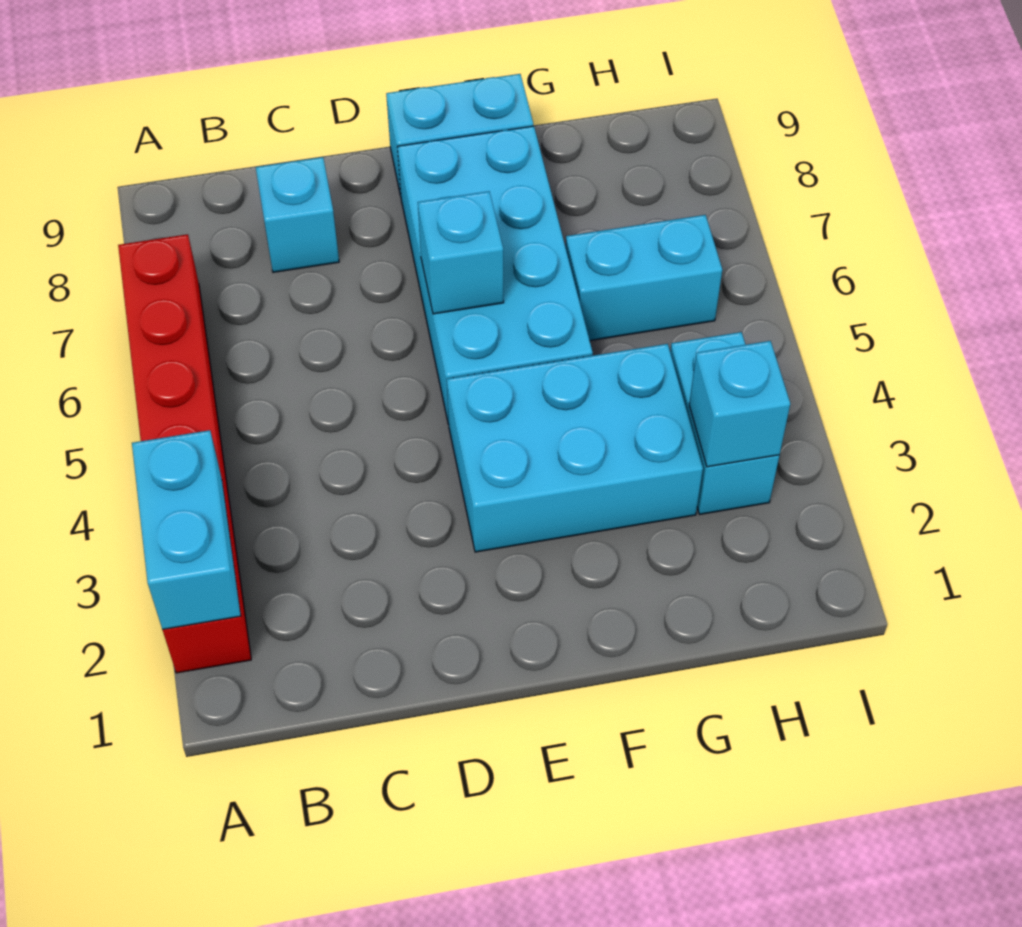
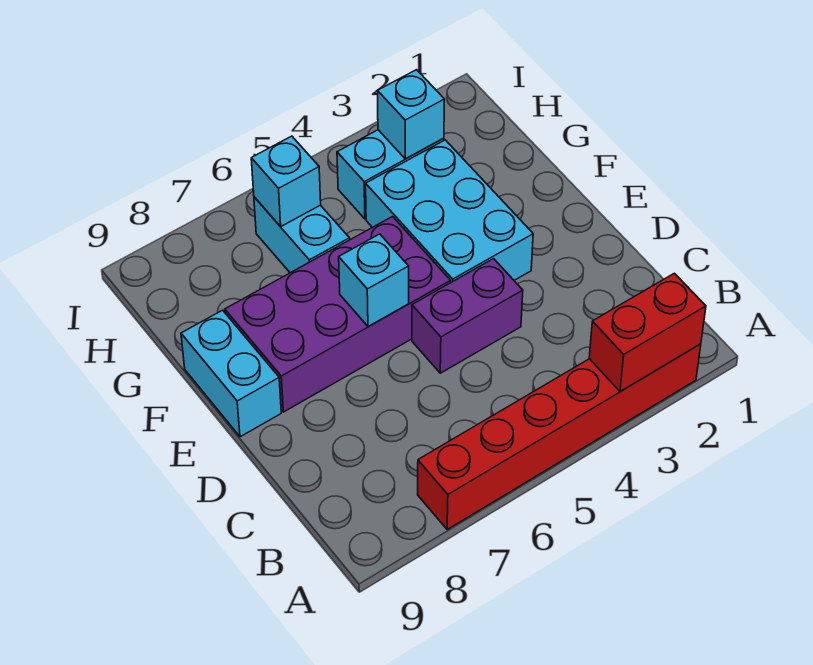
cyan brick A2:A3 level 2 -> red brick A2:A3 level 2
cyan brick C8 level 1 -> cyan brick H6 level 2
none -> purple brick D4:D5 level 1
cyan brick E5:F8 level 1 -> purple brick E5:F8 level 1

